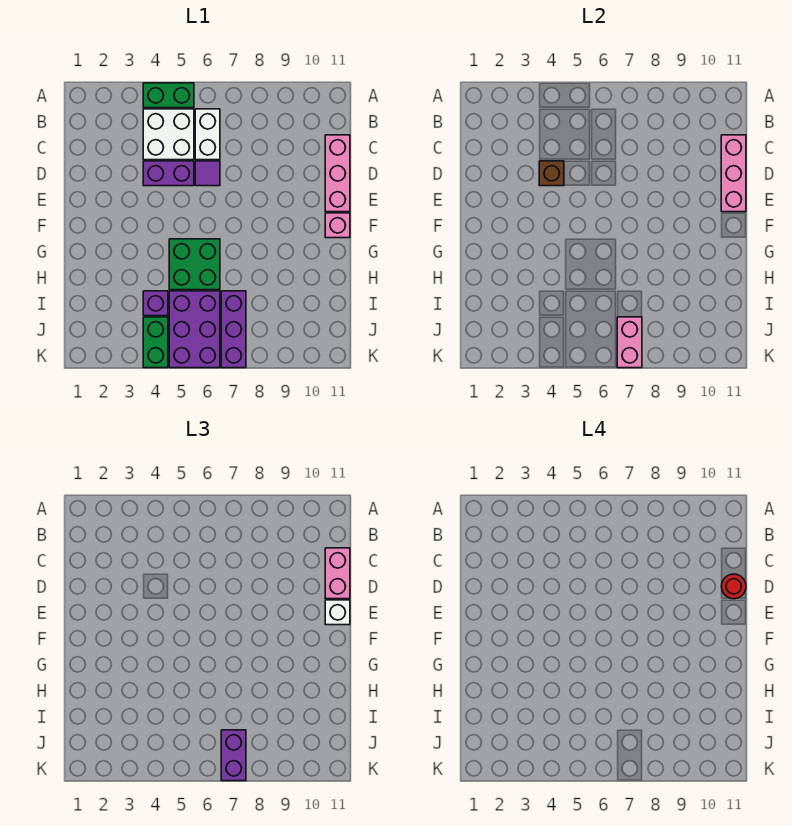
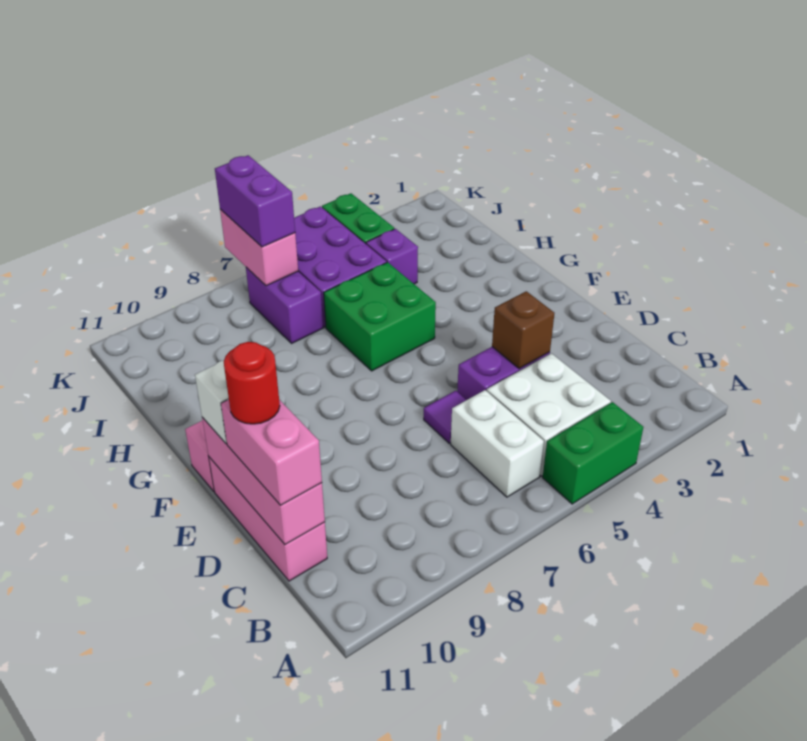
purple brick I7:K7 level 1 -> purple brick I7:J7 level 1

